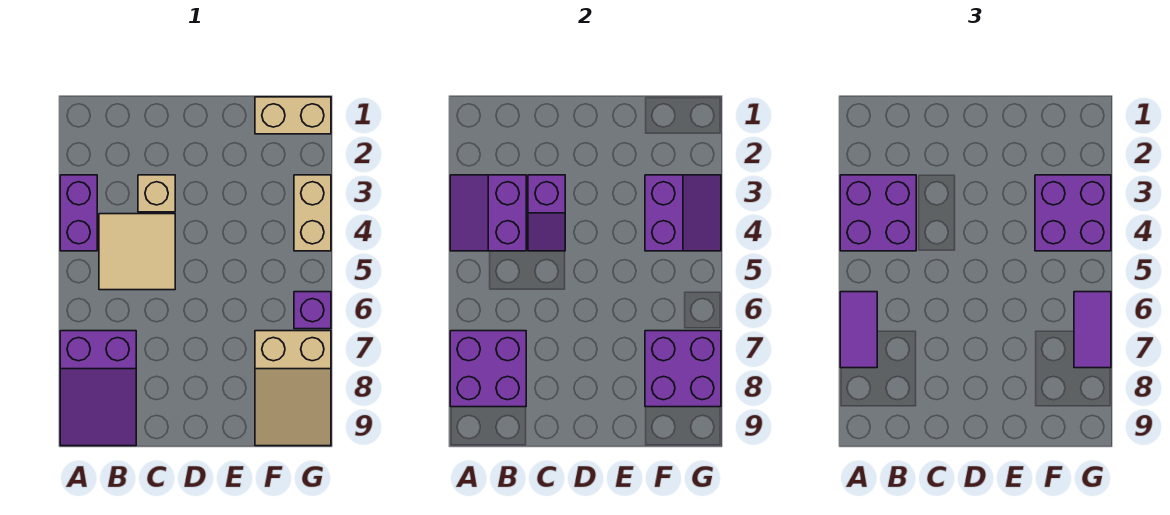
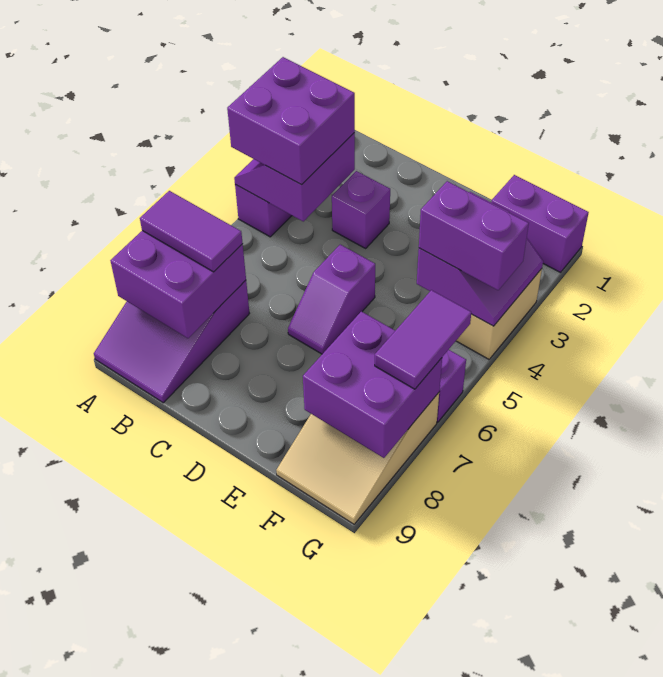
purple tile A6:A7 level 3 -> purple tile A7:B7 level 3
tan tile B4:C5 level 1 -> none
tan brick C3 level 1 -> purple brick C3 level 1
purple slope C3:C4 level 2 top 3 -> purple slope D5:D6 level 1 top 5
tan brick F1:G1 level 1 -> purple brick F1:G1 level 1
purple brick F3:G4 level 3 -> purple brick F4:G4 level 3

